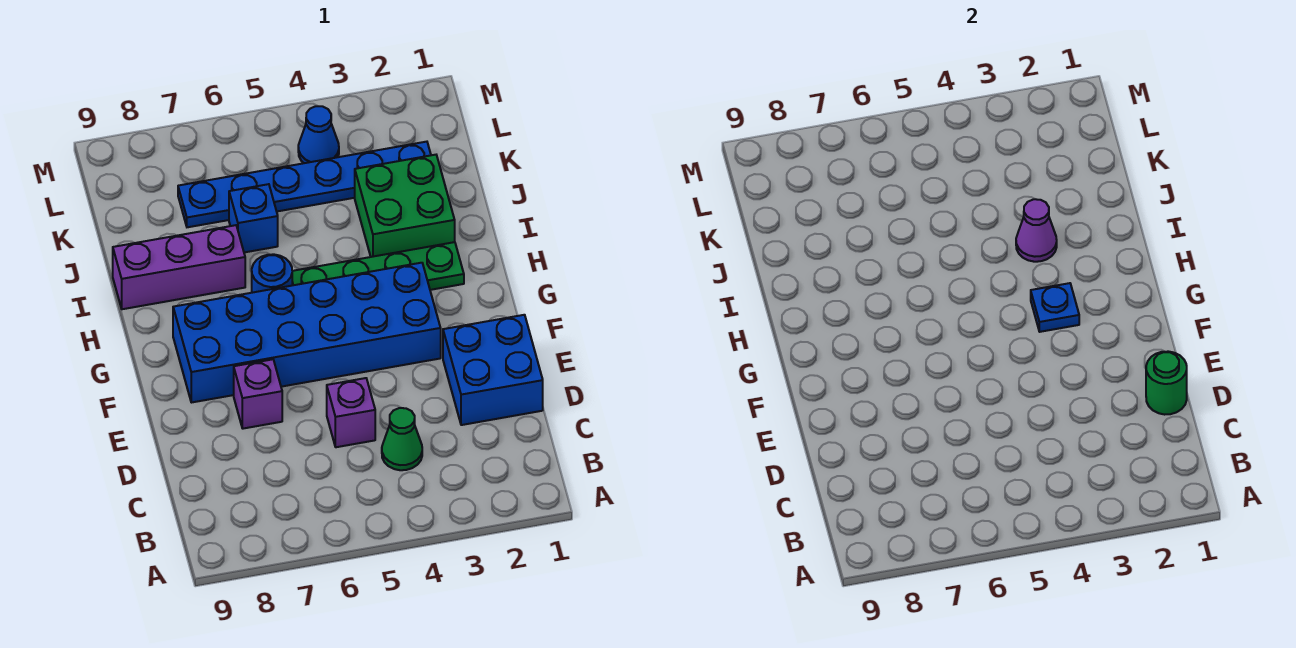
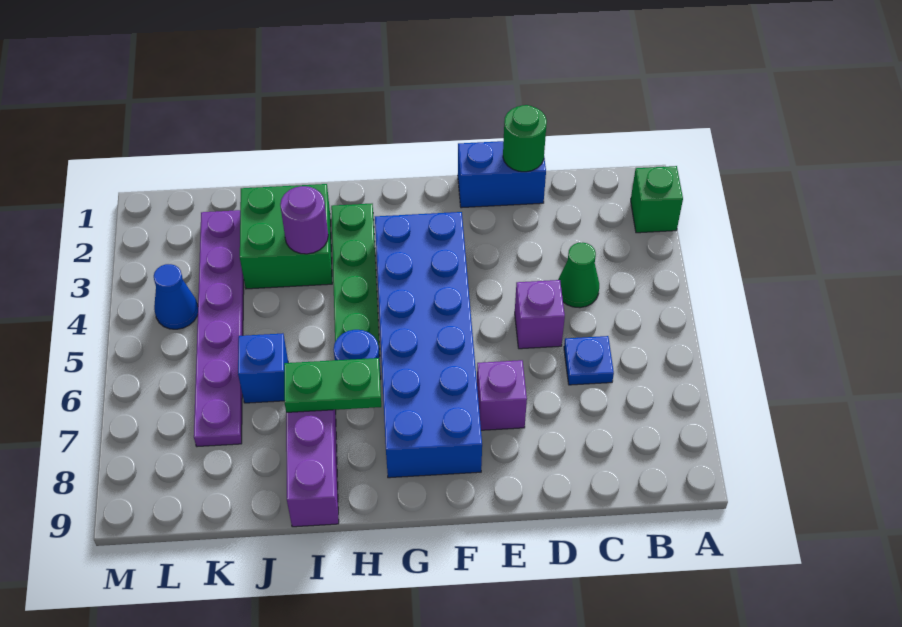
none -> green brick A2 level 1
blue brick D1:E2 level 1 -> blue brick D1:E1 level 1
blue plate G3 level 2 -> blue plate C6 level 1
none -> green plate H7:I7 level 2
purple cone I3 level 2 -> purple round brick I3 level 2
blue plate K2:K7 level 1 -> purple plate K2:K7 level 1

